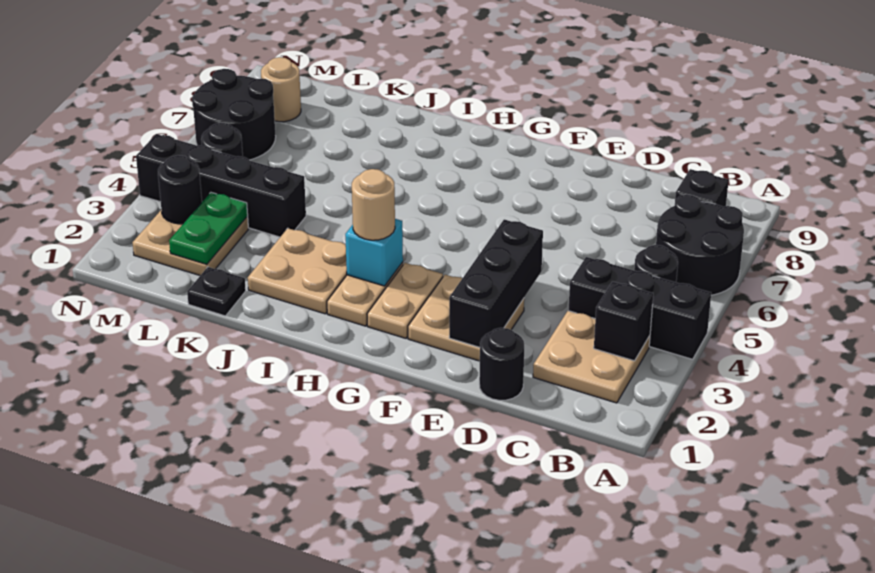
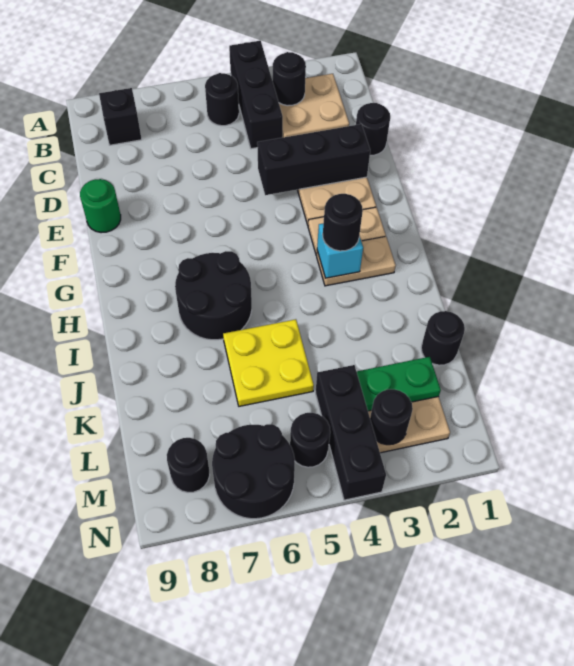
black round brick A6:B7 level 1 -> black round brick H6:I7 level 1
black brick B3 level 2 -> black round brick B3 level 2
none -> green round brick E9 level 1
tan round brick H3 level 3 -> black round brick H3 level 3
tan plate I2:J3 level 1 -> none
none -> yellow plate J5:K6 level 1
black plate K1 level 1 -> black round brick K1 level 1
black brick K4:N4 level 1 -> black brick L4:N4 level 1
tan round brick M8 level 1 -> black round brick M8 level 1

